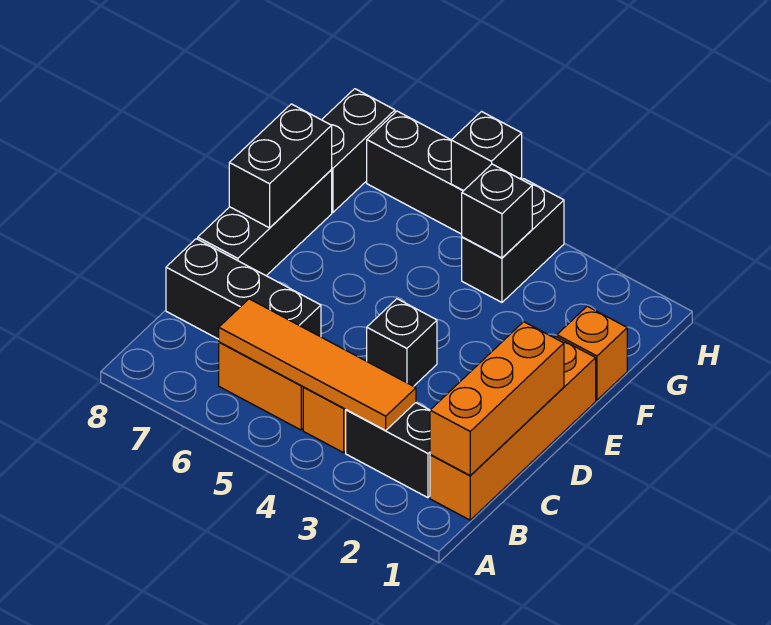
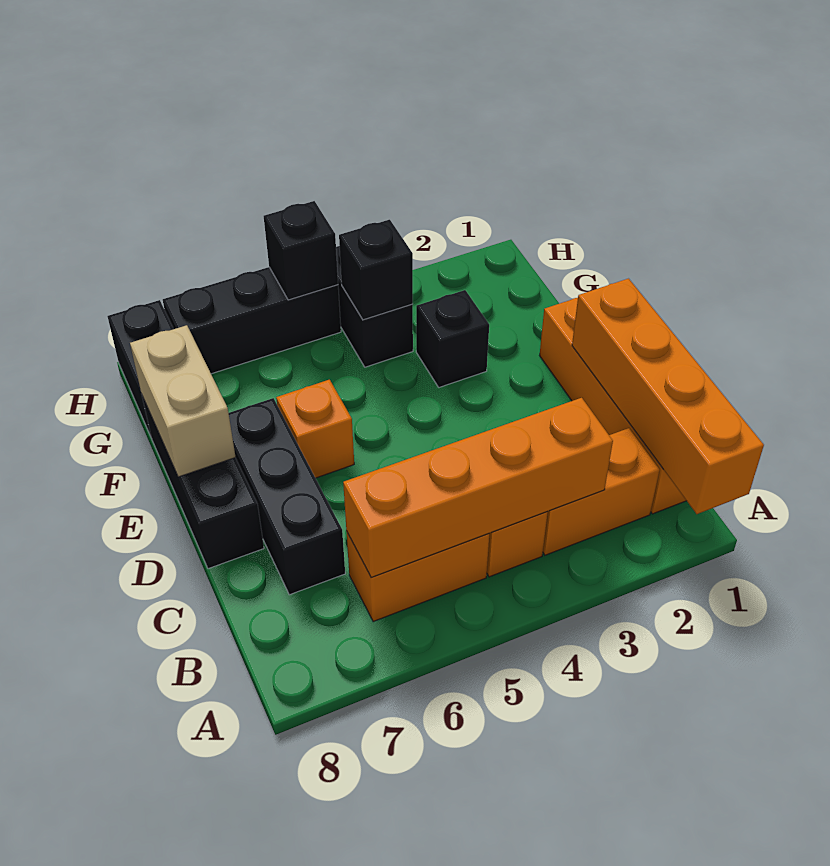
orange brick B1:D1 level 2 -> orange brick A1:D1 level 2
black brick B2:B3 level 1 -> orange brick B2:B3 level 1
orange tile B3:B6 level 2 -> orange brick B3:B6 level 2
black brick C6:C8 level 1 -> black brick C7:E7 level 1
black brick D4 level 1 -> black brick F3 level 1
black brick E8:F8 level 2 -> tan brick E8:F8 level 2
orange brick F1 level 1 -> orange brick E6 level 1

